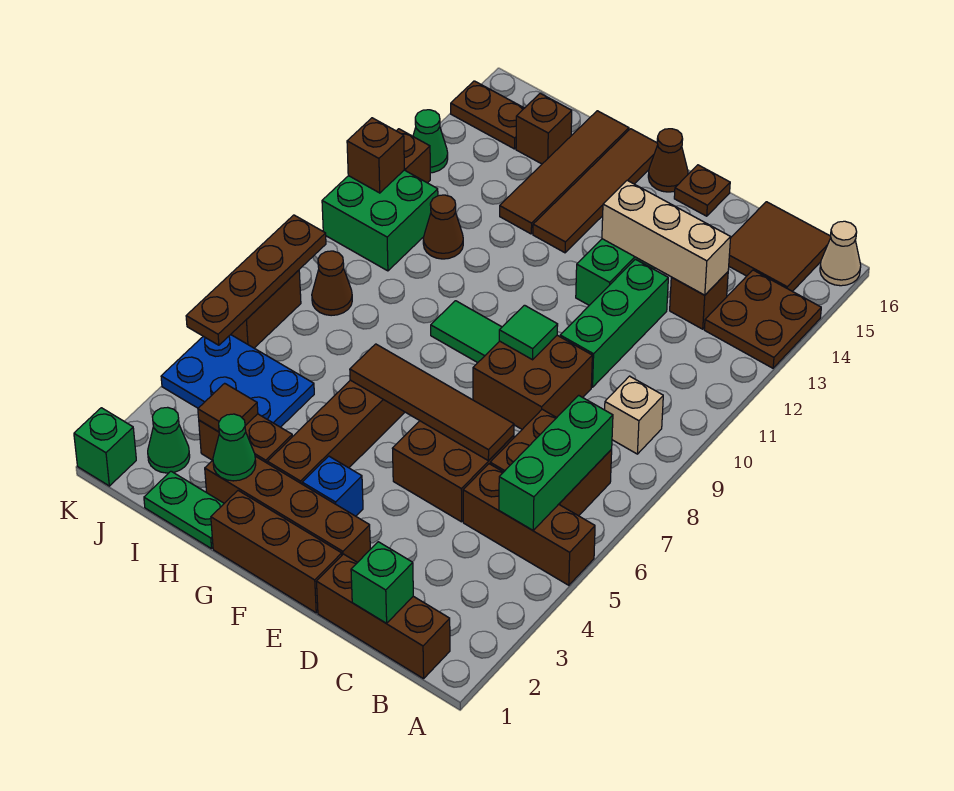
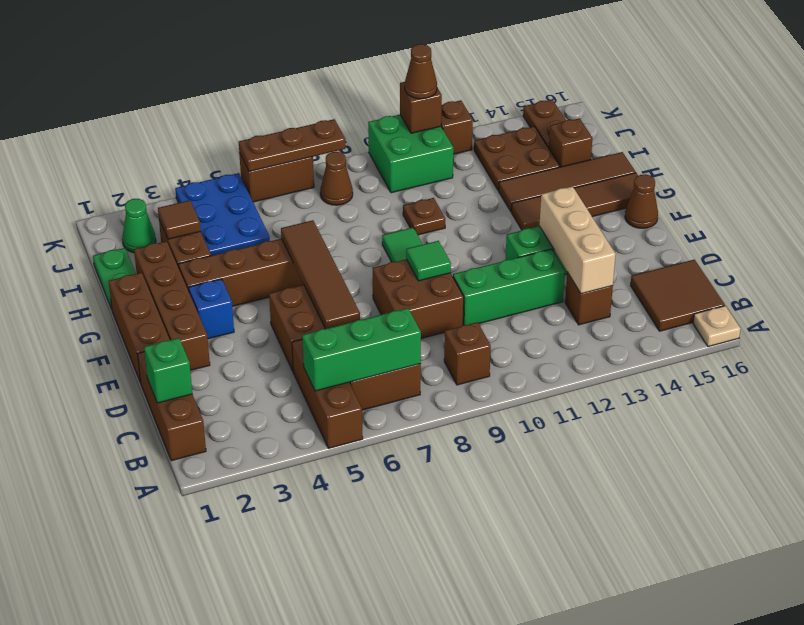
brown plate A13:B14 level 1 -> brown plate I13:J14 level 1
tan cone A16 level 1 -> tan plate A16 level 1
tan brick B9 level 1 -> brown brick B9 level 1
brown plate E16 level 1 -> brown plate H10 level 1
green cone H2 level 2 -> none
brown cone I11 level 1 -> brown cone K11 level 3
green brick K1 level 1 -> none
brown plate K5:K8 level 2 -> brown plate K6:K8 level 2
green cone K13 level 1 -> none

